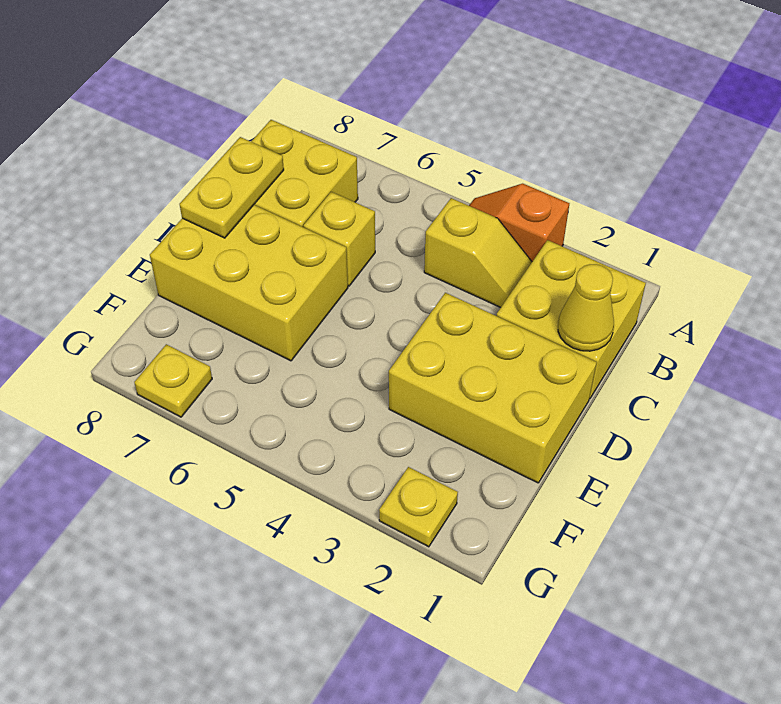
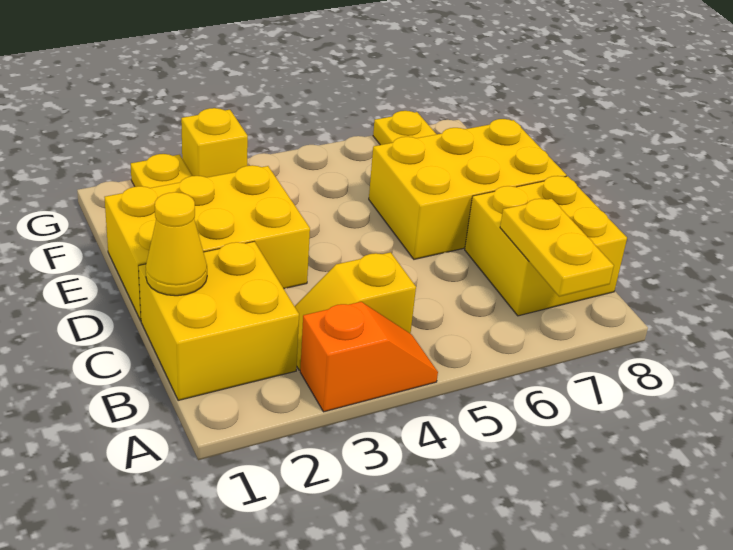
yellow brick C6 level 1 -> yellow brick G3 level 1
yellow plate C8:D8 level 2 -> yellow plate A7:B7 level 2

